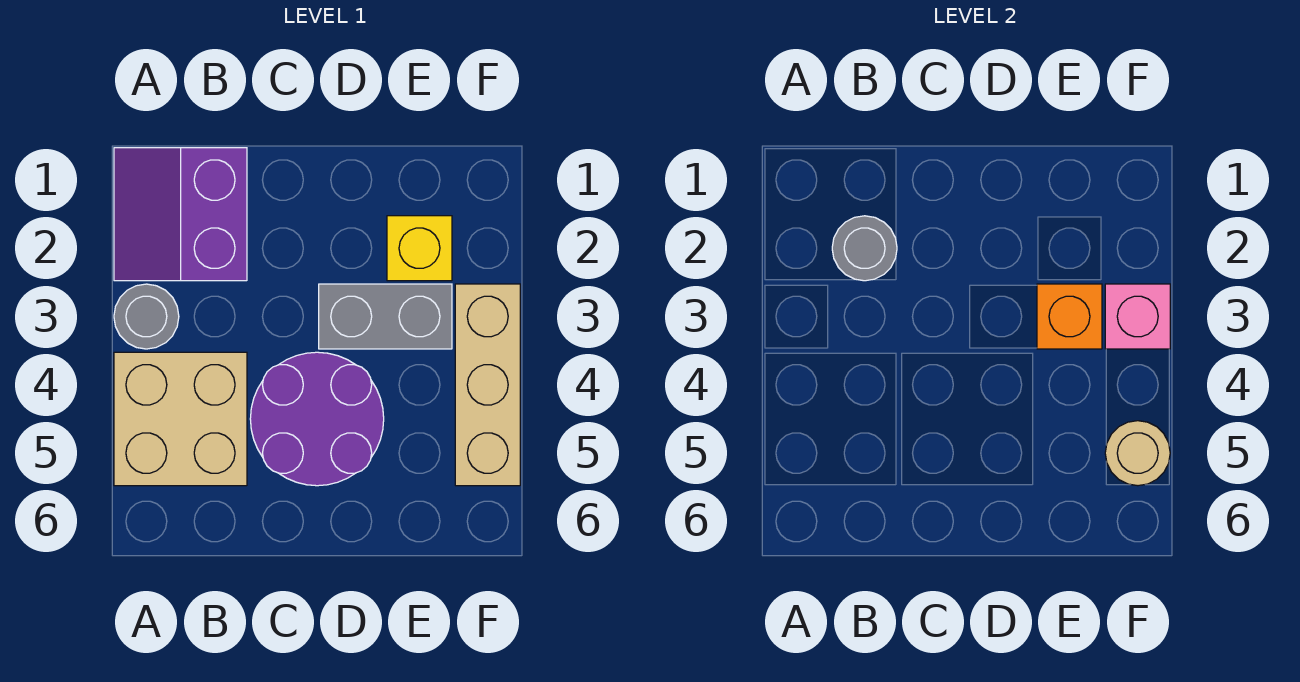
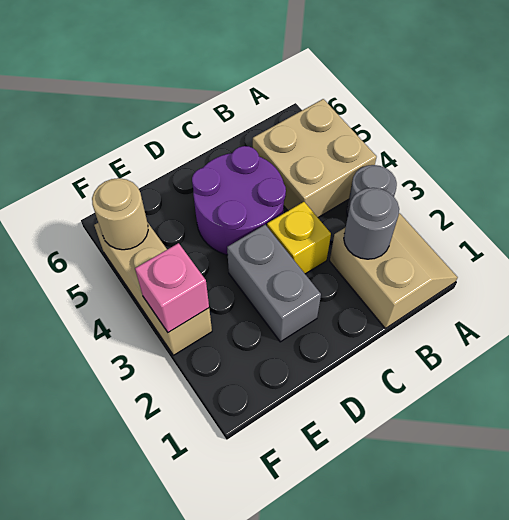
purple slope A1:B2 level 1 top B -> tan slope A1:B2 level 1 top B
grey brick D3:E3 level 1 -> grey brick D2:D3 level 1
yellow brick E2 level 1 -> yellow brick C3 level 1
orange brick E3 level 2 -> none

